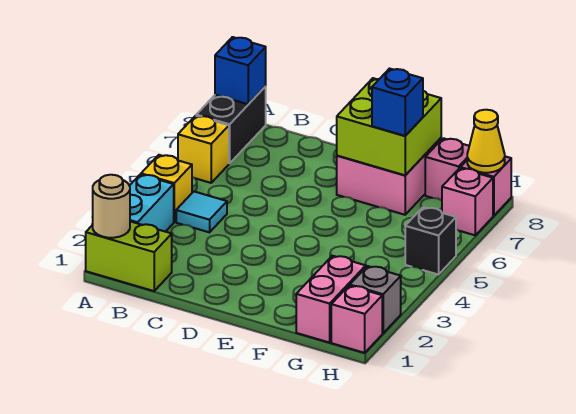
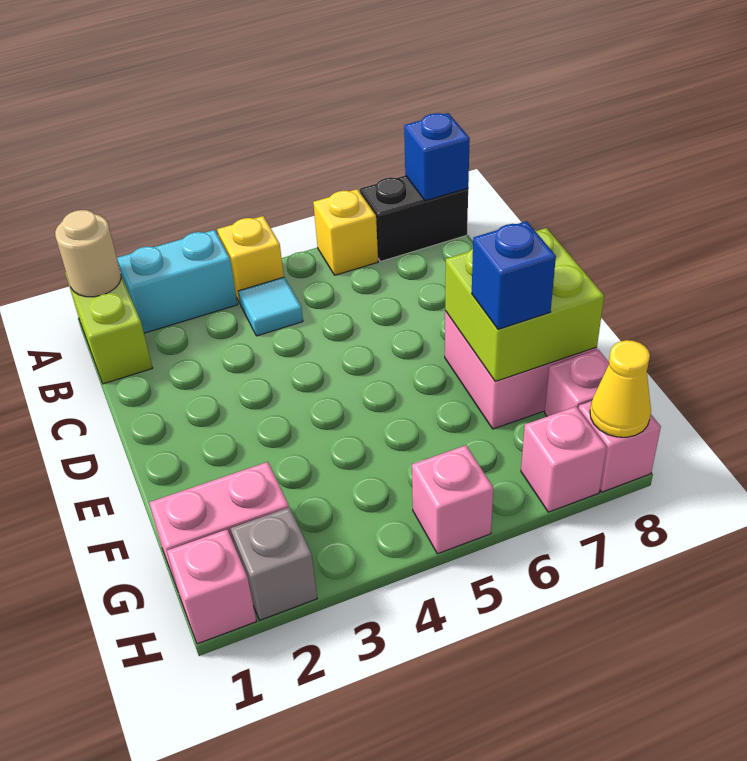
black brick H5 level 1 -> pink brick H5 level 1

